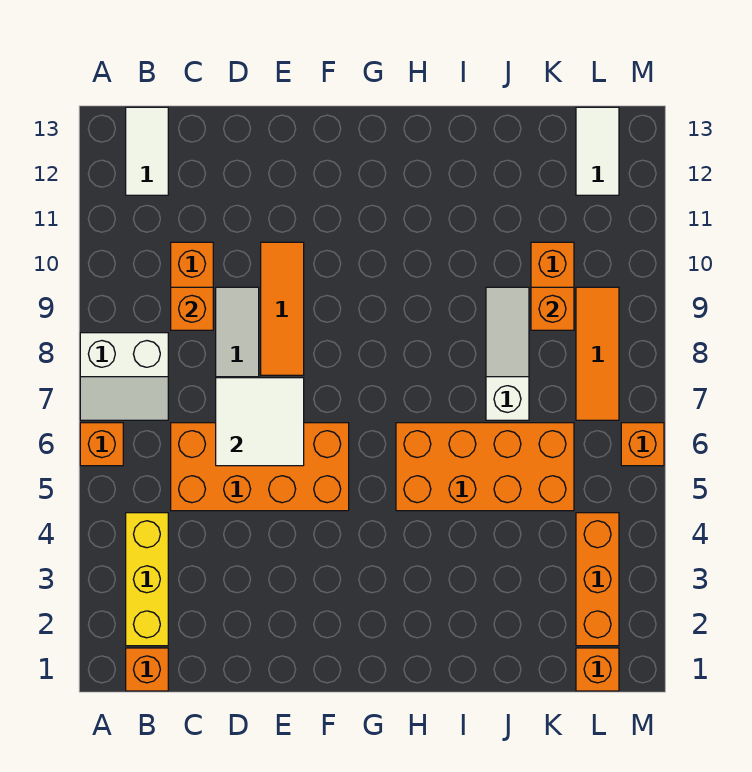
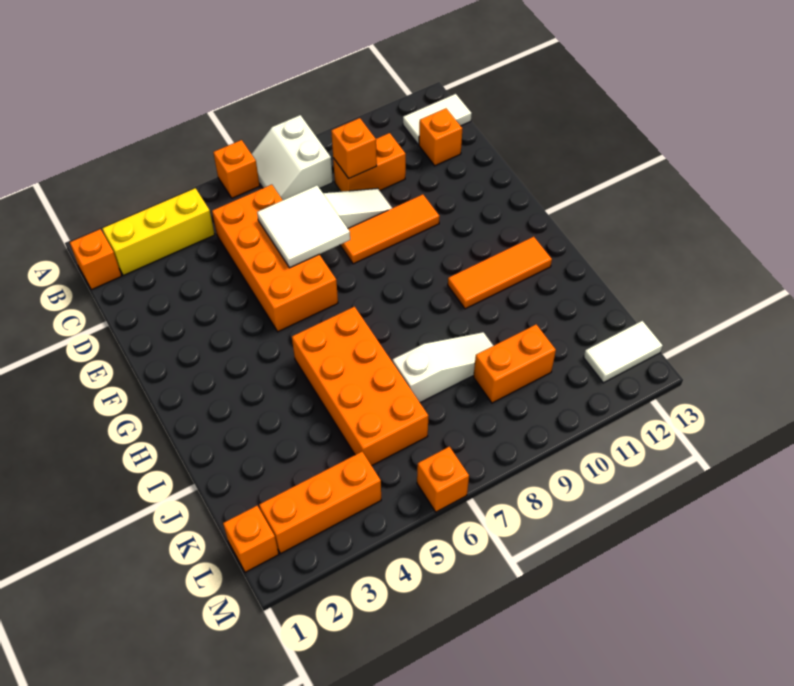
orange brick K9 level 2 -> orange brick C12 level 1
orange tile L7:L9 level 1 -> orange tile H10:H12 level 1

